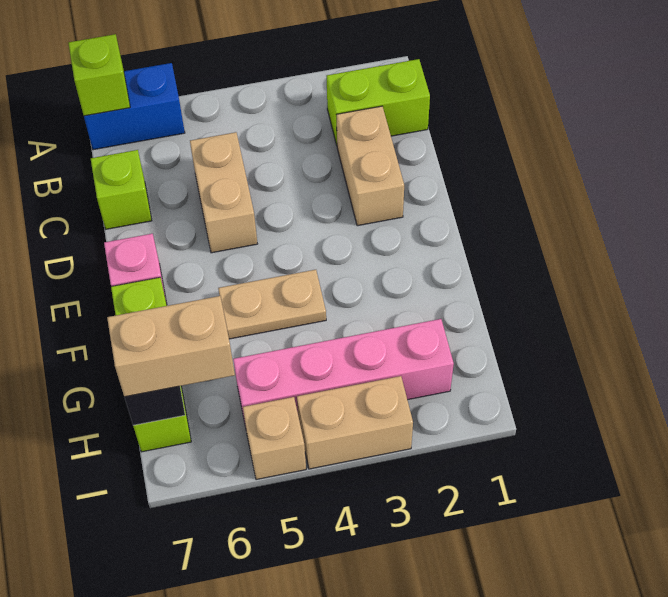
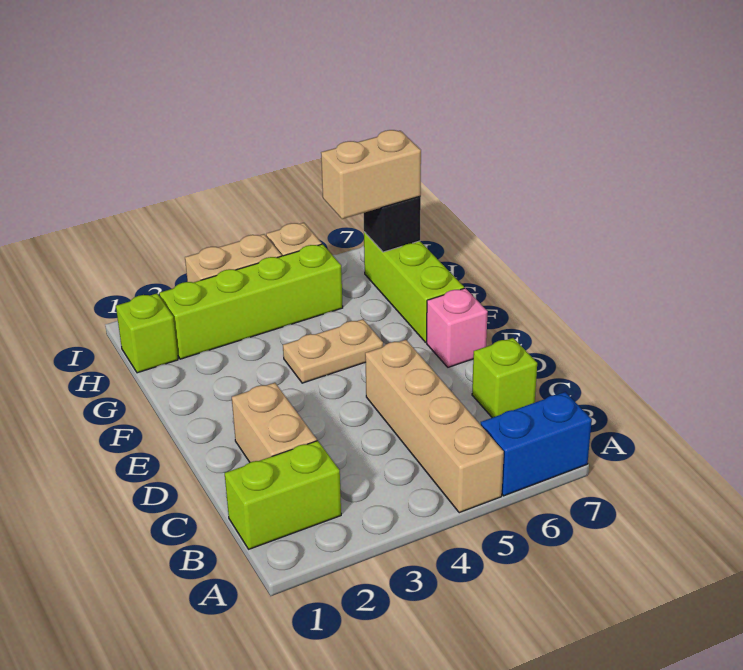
lime brick A7 level 2 -> lime brick H1 level 1
tan brick C5:D5 level 1 -> tan brick A5:D5 level 1
pink brick H2:H5 level 1 -> lime brick H2:H5 level 1

